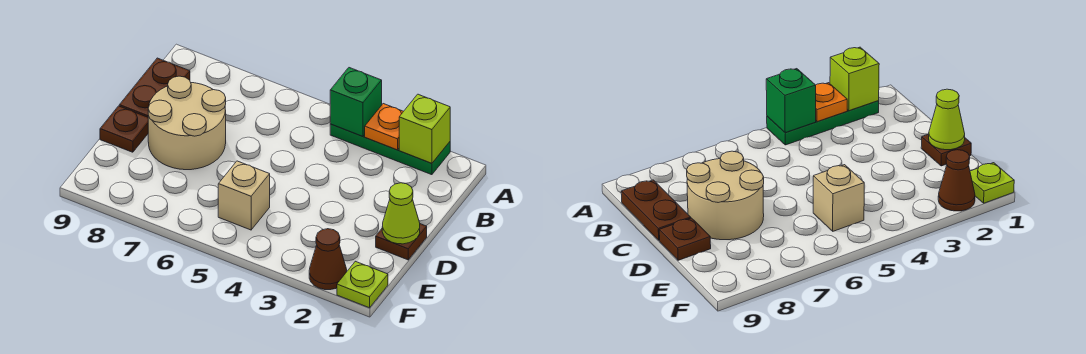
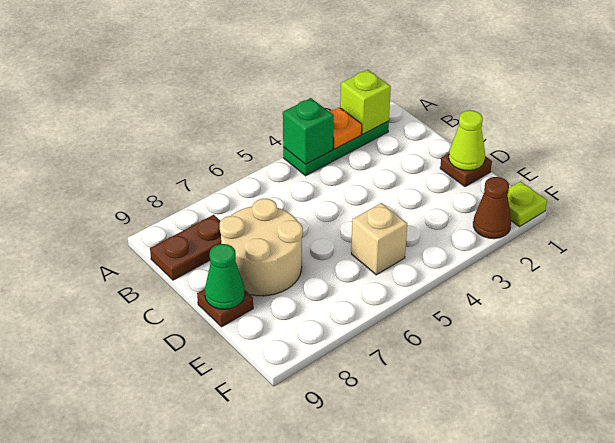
brown plate B9:C9 level 1 -> brown plate B8:B9 level 1
none -> green cone D9 level 2

